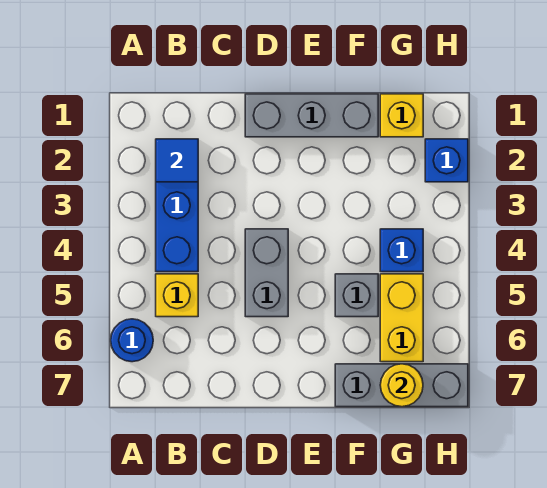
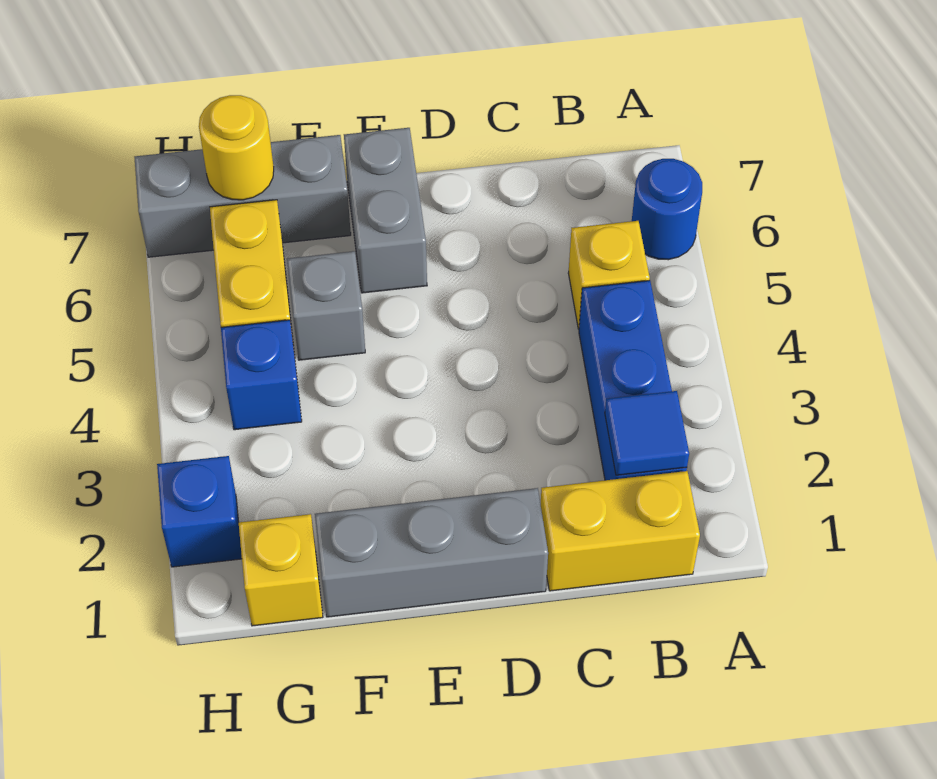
none -> yellow brick B1:C1 level 1
grey brick D4:D5 level 1 -> grey brick E6:E7 level 1

